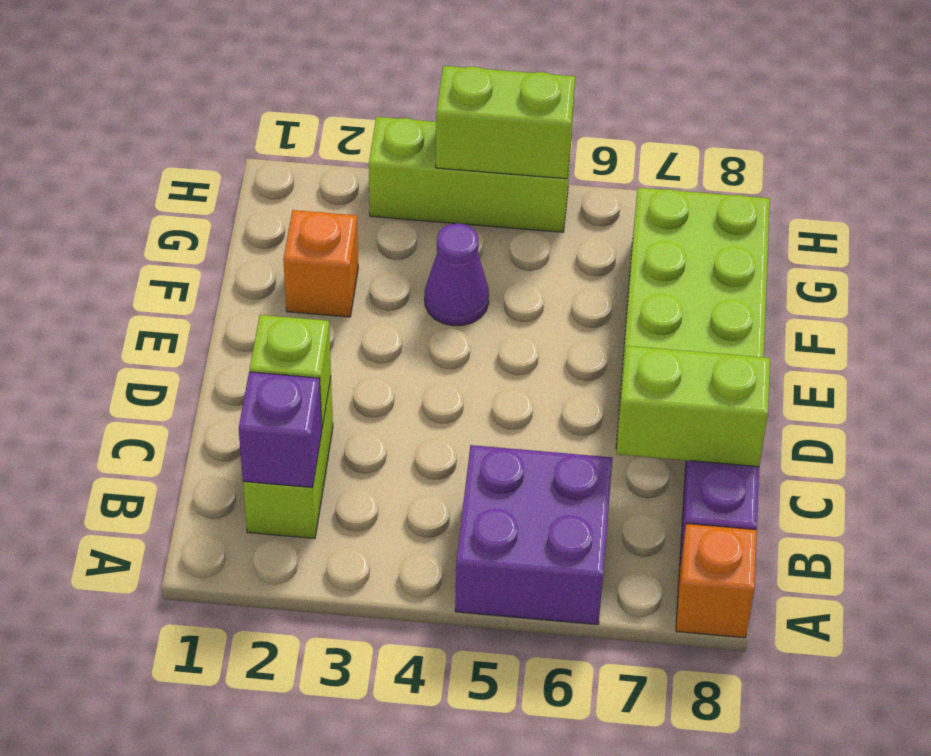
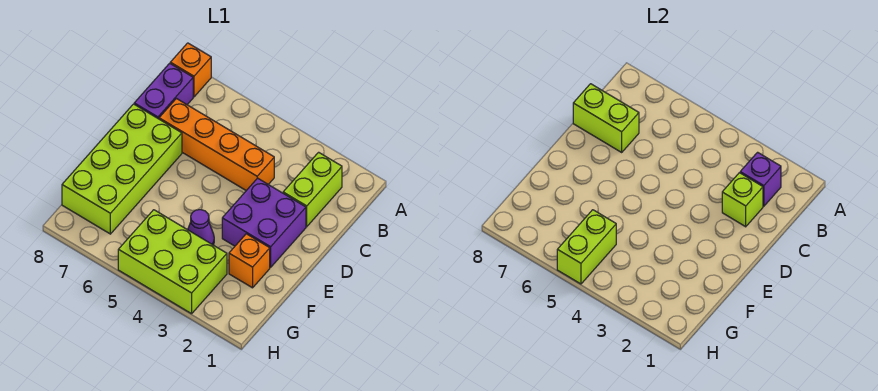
purple brick A5:B6 level 1 -> purple brick D2:E3 level 1
none -> orange brick C4:C7 level 1
lime brick H3:H5 level 1 -> lime brick G3:H5 level 1
lime brick H4:H5 level 2 -> lime brick G5:H5 level 2

